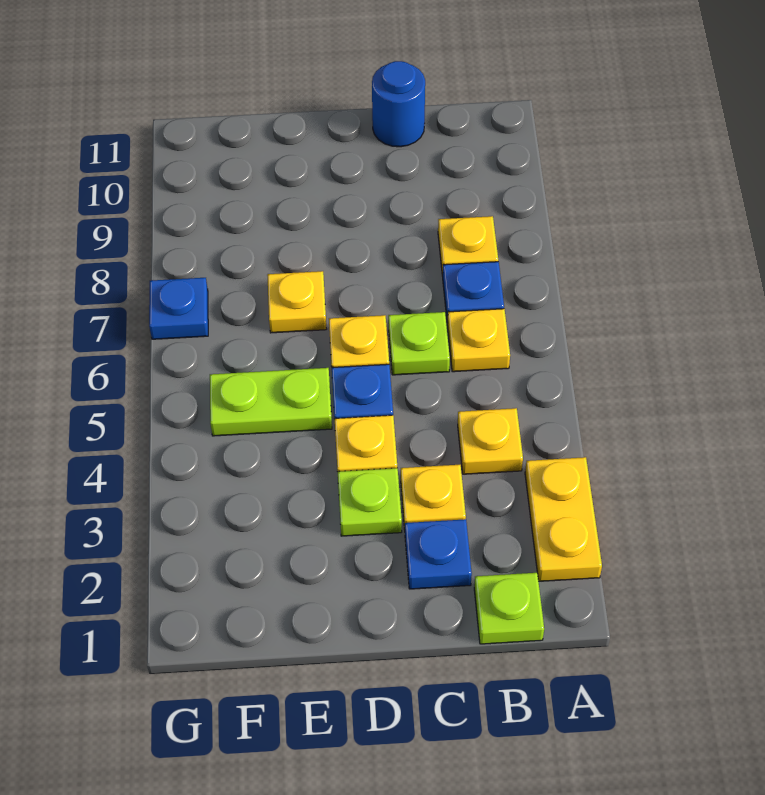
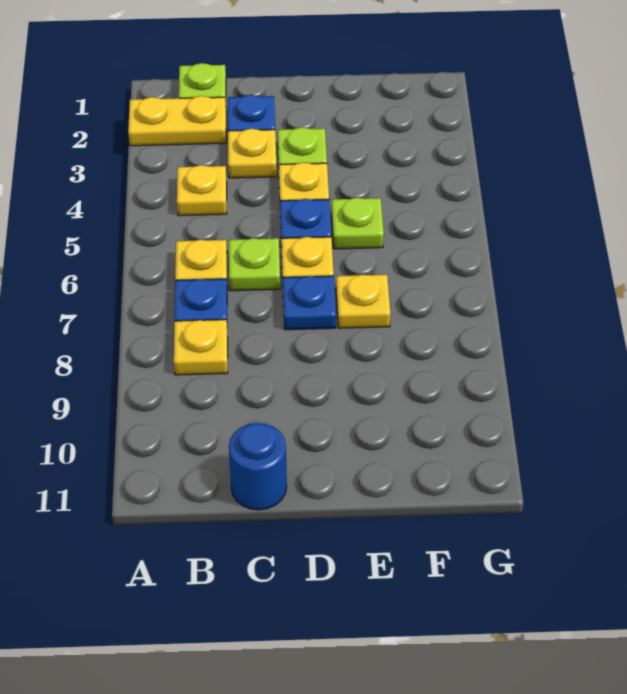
yellow plate A2:A3 level 1 -> yellow plate A2:B2 level 1
lime plate E5:F5 level 1 -> lime plate E5 level 1
blue plate G7 level 1 -> blue plate D7 level 1

